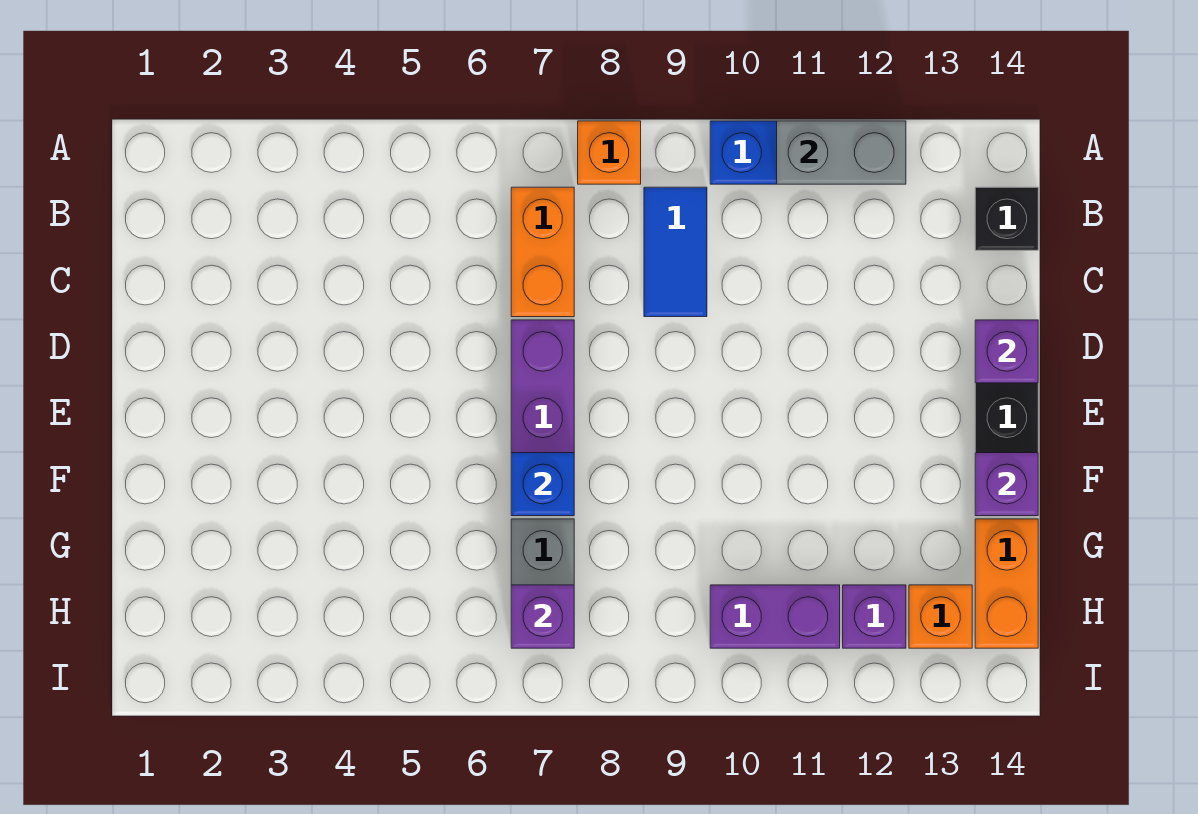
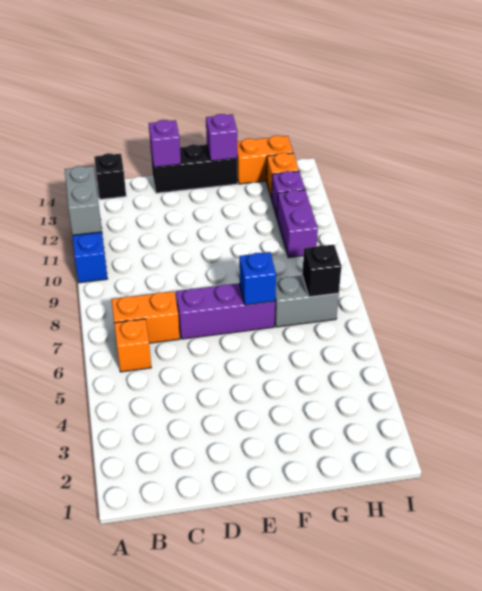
orange brick A8 level 1 -> orange brick B6 level 1
blue tile B9:C9 level 1 -> none
purple brick H7 level 2 -> black brick H7 level 2

